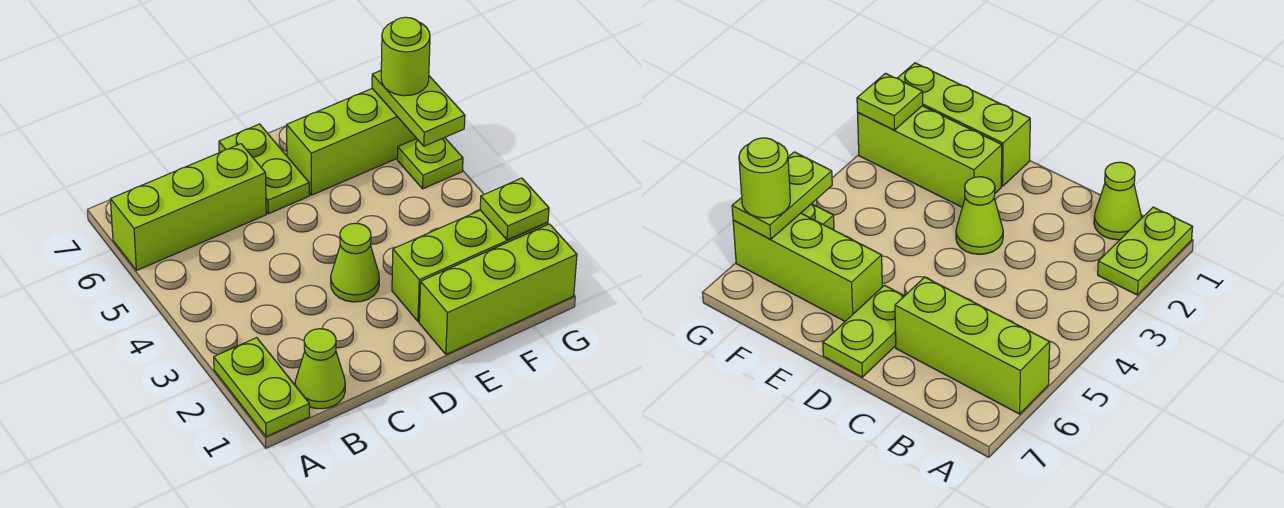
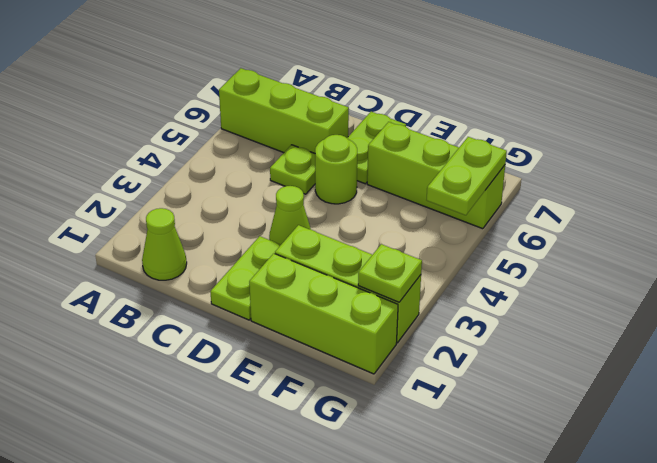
lime plate A1:A2 level 1 -> lime plate D1:D2 level 1
lime plate G5 level 1 -> lime plate C5 level 1
lime round brick G6 level 3 -> lime round brick D5 level 1

